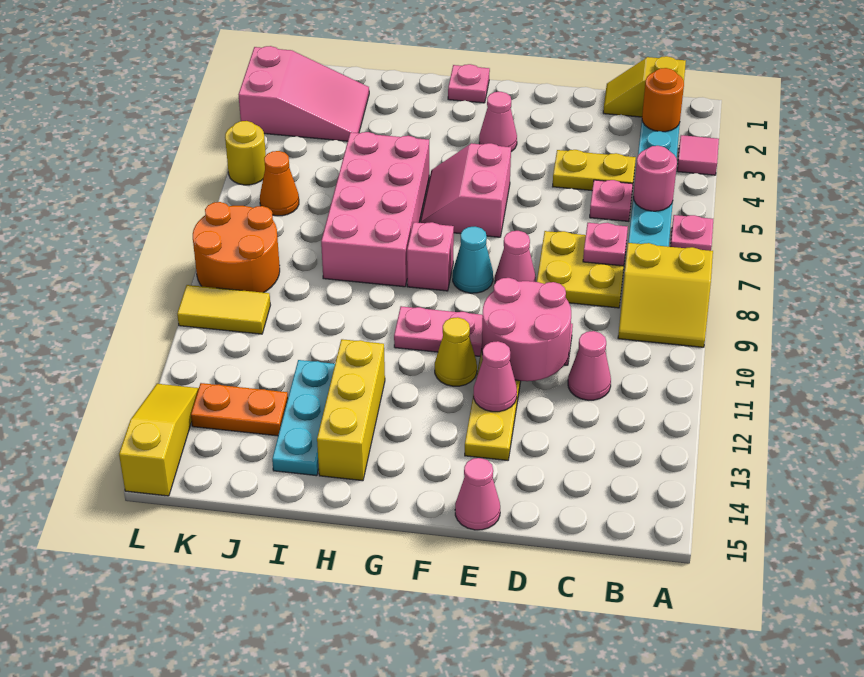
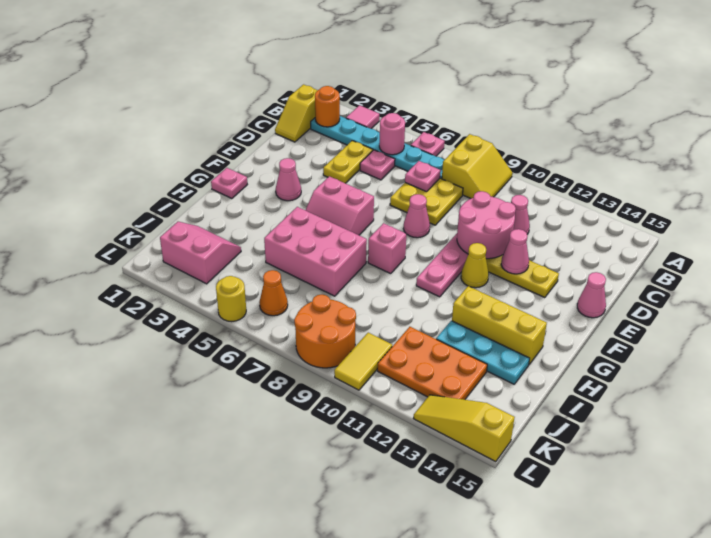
cyan cone F8 level 1 -> none
pink brick H5:I8 level 1 -> pink brick H5:I7 level 1
pink slope J2:L3 level 1 top L -> pink slope J2:K3 level 1 top K
orange plate J13:K13 level 1 -> orange plate J11:K13 level 1

